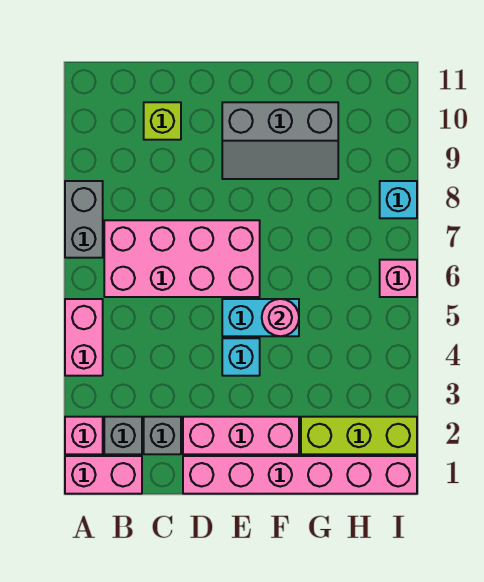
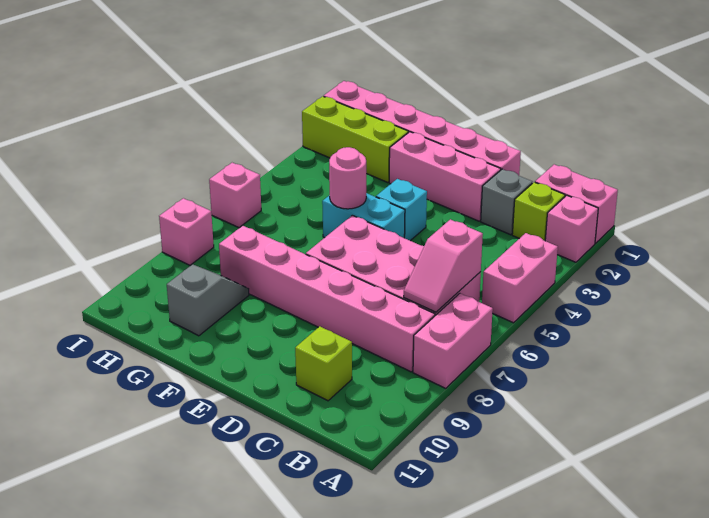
grey brick A7:A8 level 1 -> pink brick A7:A8 level 1
grey brick B2 level 1 -> lime brick B2 level 1
none -> pink slope B6:B7 level 2 top 6
none -> pink brick B8:G8 level 1
grey slope E9:G10 level 1 top 10 -> grey slope G9:G10 level 1 top 10
cyan brick I8 level 1 -> pink brick I8 level 1

